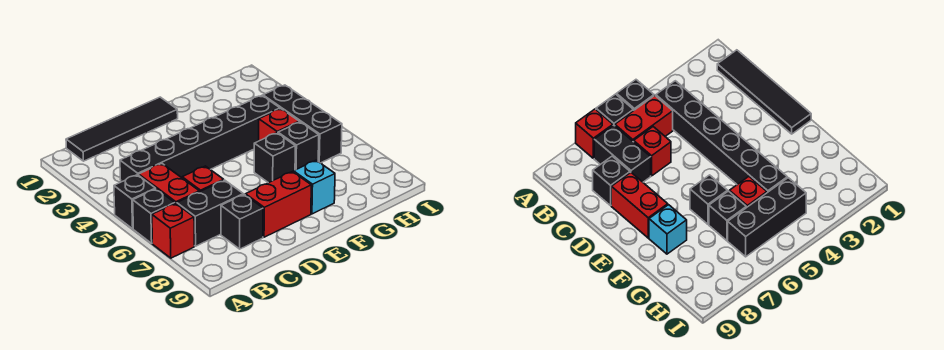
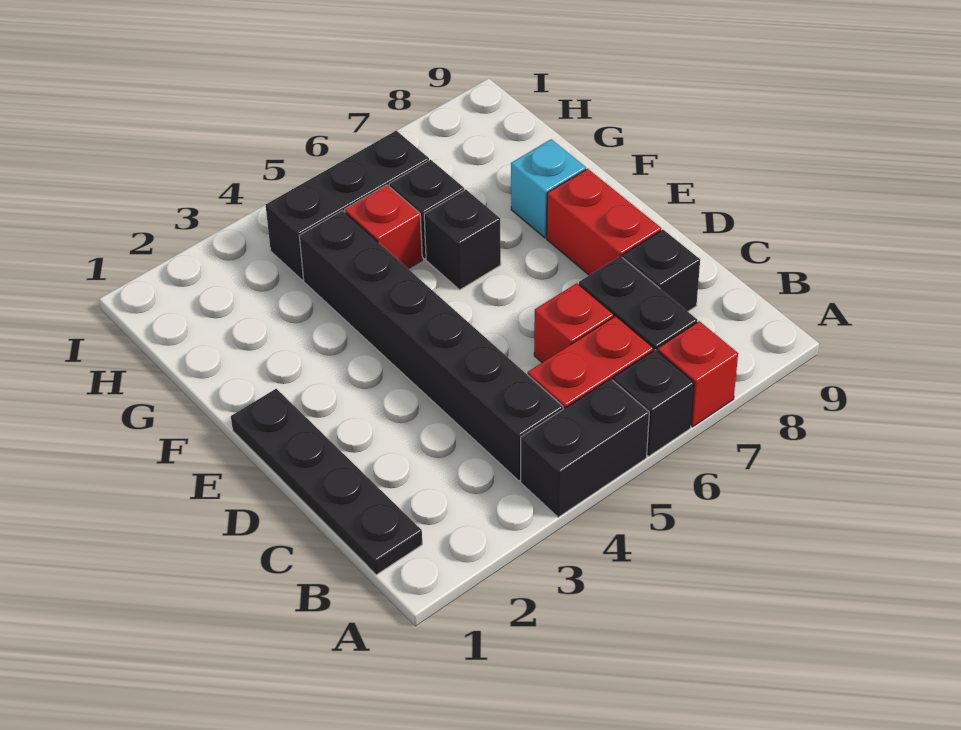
black brick A5 level 1 -> black brick A4:A5 level 1
black tile B1:E1 level 1 -> black plate B1:E1 level 1

